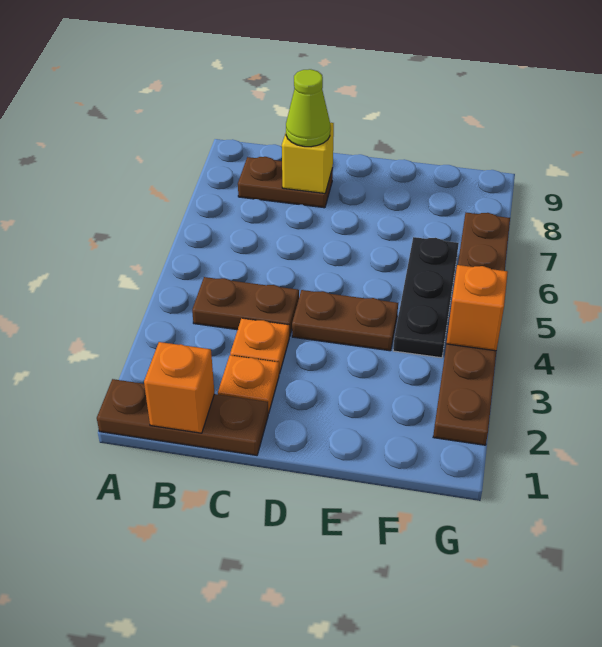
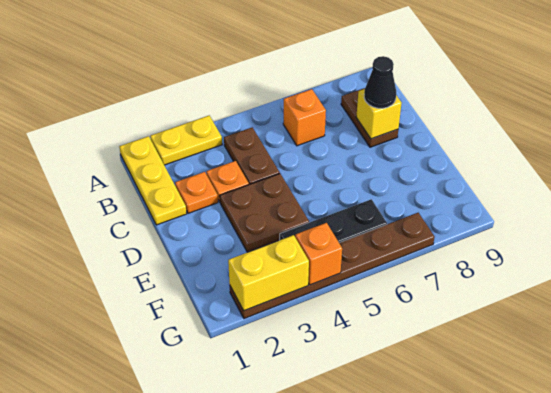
brown plate A1:C1 level 1 -> yellow plate A1:C1 level 1
none -> yellow plate A2:A3 level 1
orange brick B1 level 2 -> orange brick B6 level 1
lime cone C8 level 3 -> black cone C8 level 3
brown plate D4:E4 level 1 -> brown plate D3:E4 level 1
none -> yellow brick G2:G3 level 2

